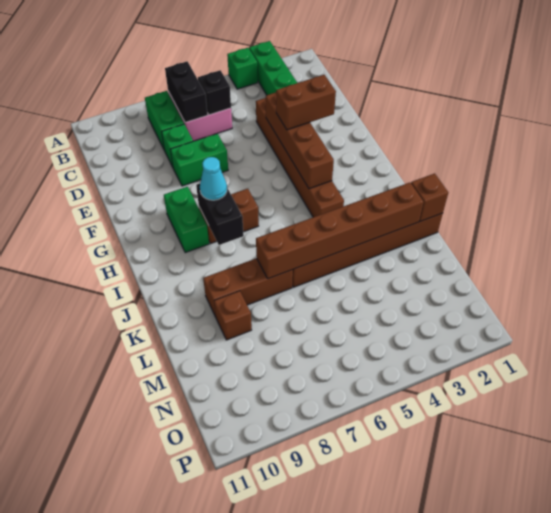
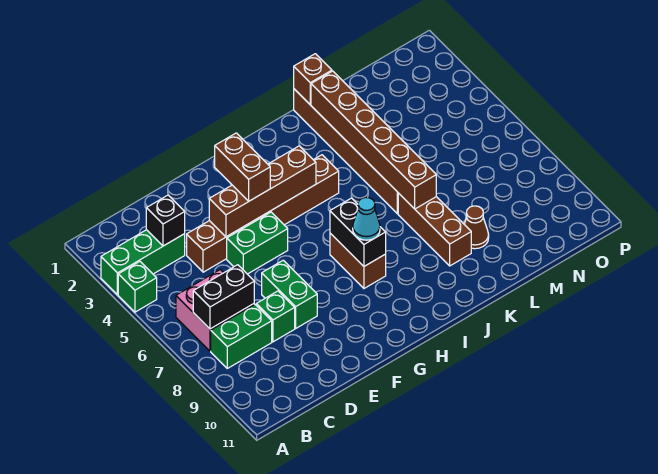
black brick C6 level 2 -> black brick C3 level 2
green brick G9:H9 level 1 -> green brick E5:F5 level 1
black brick H8:I8 level 2 -> black brick H7:H8 level 2
brown brick L9 level 1 -> brown cone L9 level 1

